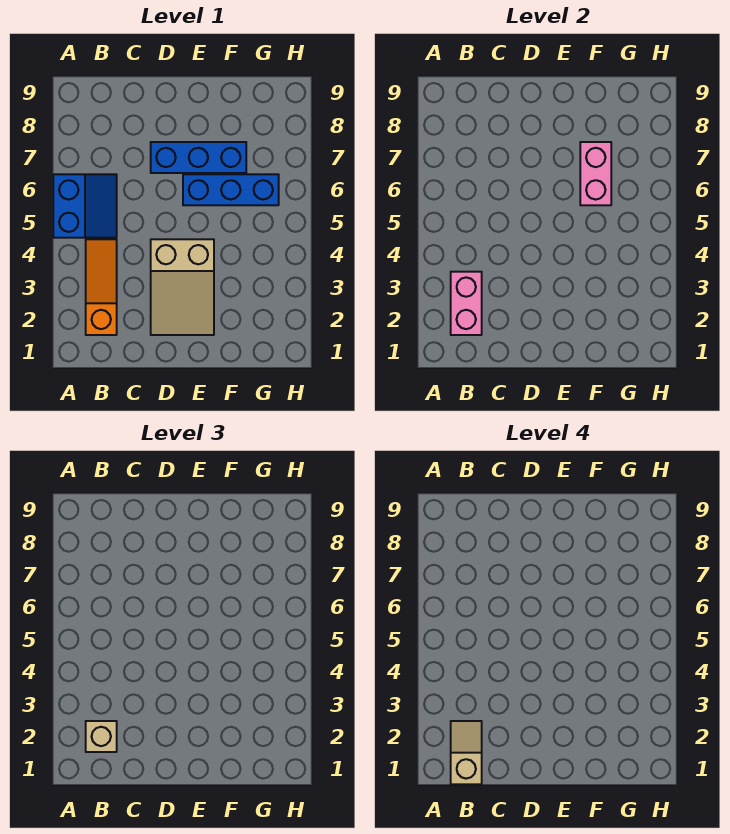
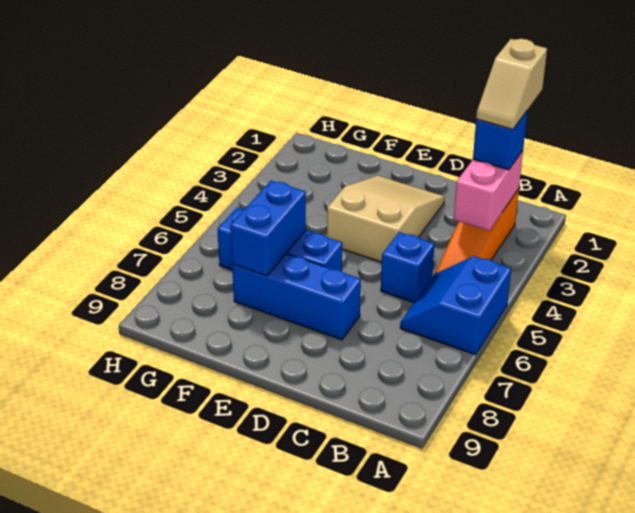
tan brick B2 level 3 -> blue brick B2 level 3
none -> blue brick C5 level 1
pink brick F6:F7 level 2 -> blue brick F6:F7 level 2

